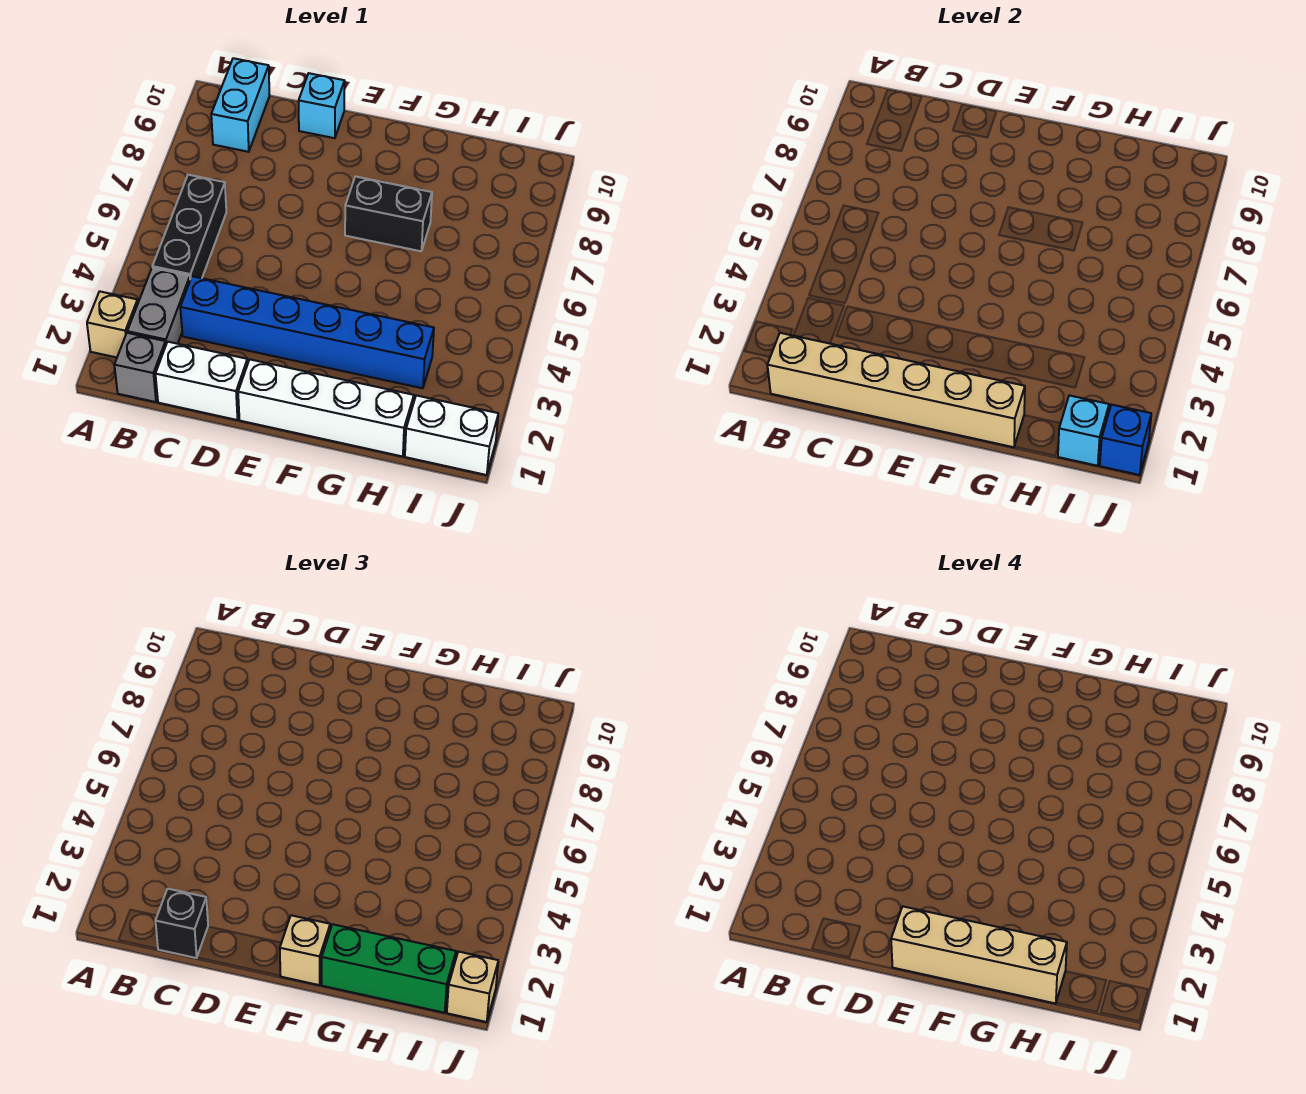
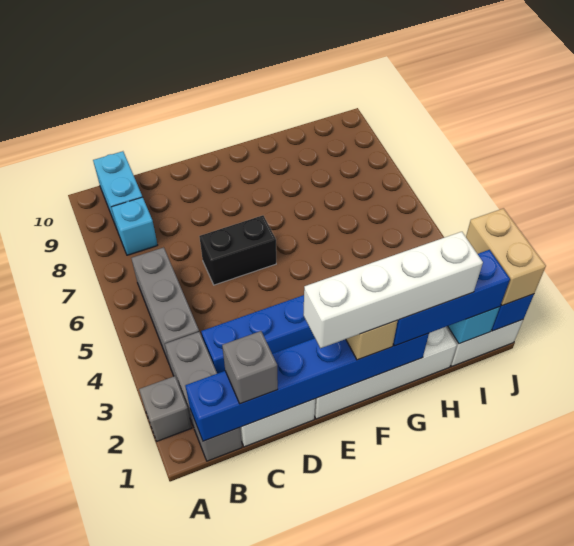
tan brick A2 level 1 -> grey brick A2 level 1
tan brick B1:G1 level 2 -> blue brick B1:G1 level 2
black brick B4:B6 level 1 -> grey brick B4:B6 level 1
black brick C1 level 3 -> grey brick C1 level 3
cyan brick D10 level 1 -> cyan brick B8 level 1
tan brick E1:H1 level 4 -> white brick E1:H1 level 4
black brick F7:G7 level 1 -> black brick D6:E6 level 1
green brick G1:I1 level 3 -> blue brick G1:I1 level 3
tan brick J1 level 3 -> tan brick J1:J2 level 3

